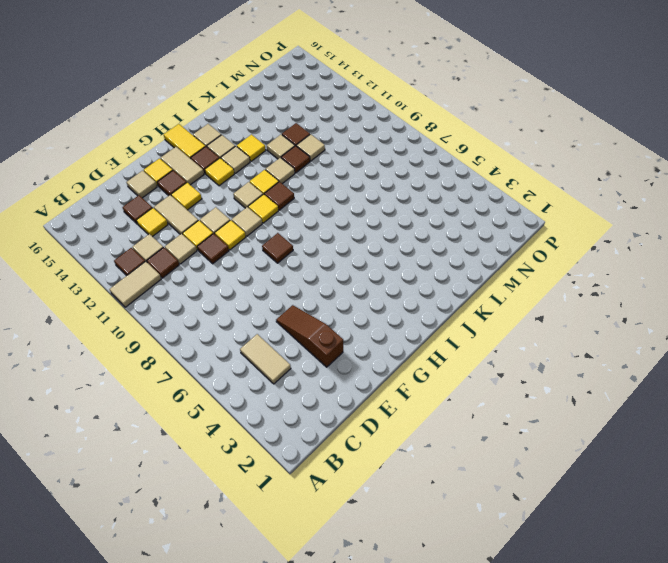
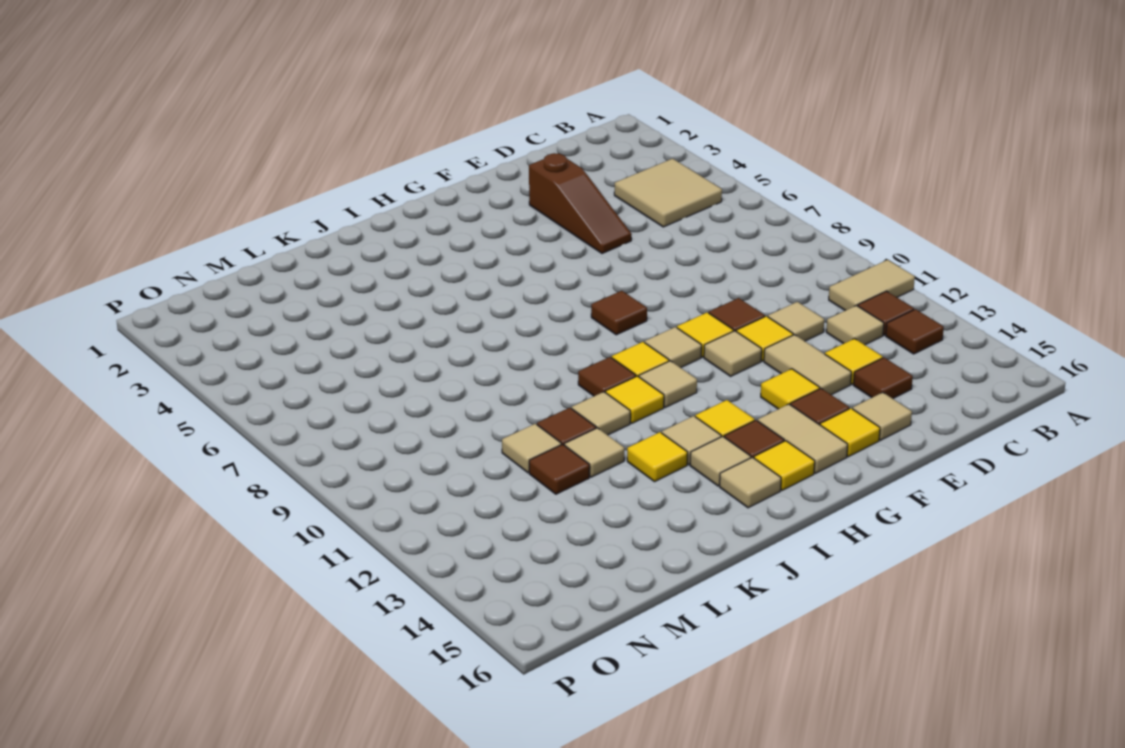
tan tile C4:C5 level 1 -> tan tile B4:C5 level 1
brown tile C11 level 1 -> brown tile B13 level 1
yellow tile H15:H16 level 1 -> yellow tile H15 level 1

